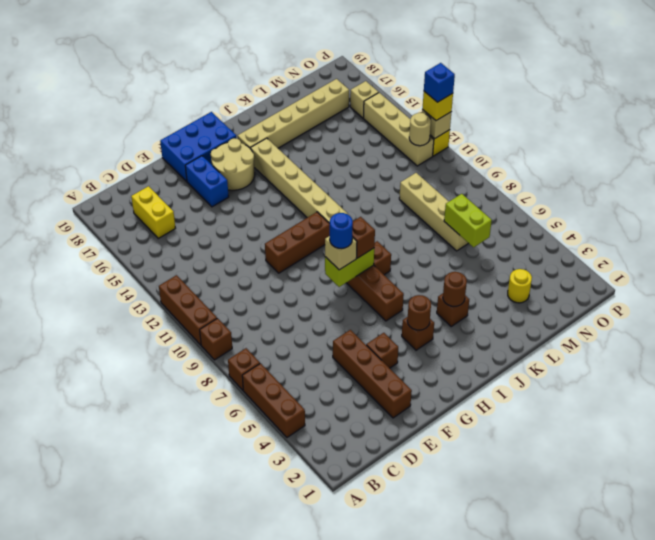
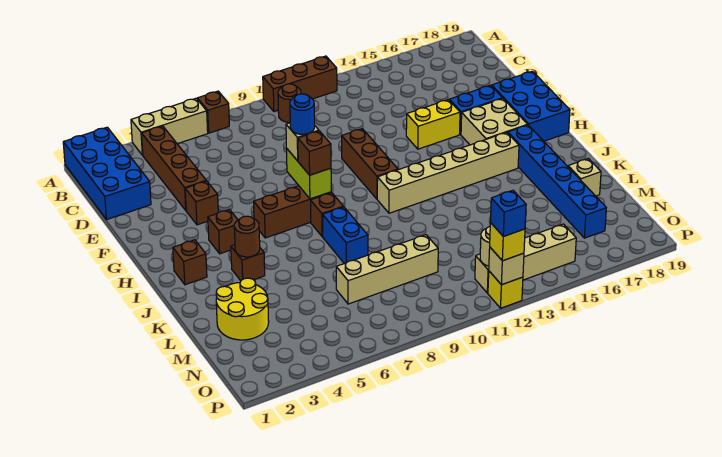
none -> blue brick A1:D2 level 1
brown brick A4:A6 level 1 -> tan brick A4:A6 level 1
brown brick A9 level 1 -> brown brick I2 level 1
yellow brick C16:C17 level 1 -> yellow brick F14:F15 level 1
brown brick E2:E5 level 1 -> brown brick B4:E4 level 1
tan round brick G16:H17 level 1 -> tan brick G16:H17 level 1
brown round brick H4 level 2 -> brown round brick B10 level 1
tan brick I17:N17 level 1 -> blue brick I17:N17 level 1
none -> blue brick J8:K8 level 1
yellow round brick M3 level 1 -> yellow round brick L2:M3 level 1
lime brick M6:M7 level 2 -> none
tan brick O16 level 1 -> tan brick L18 level 1

